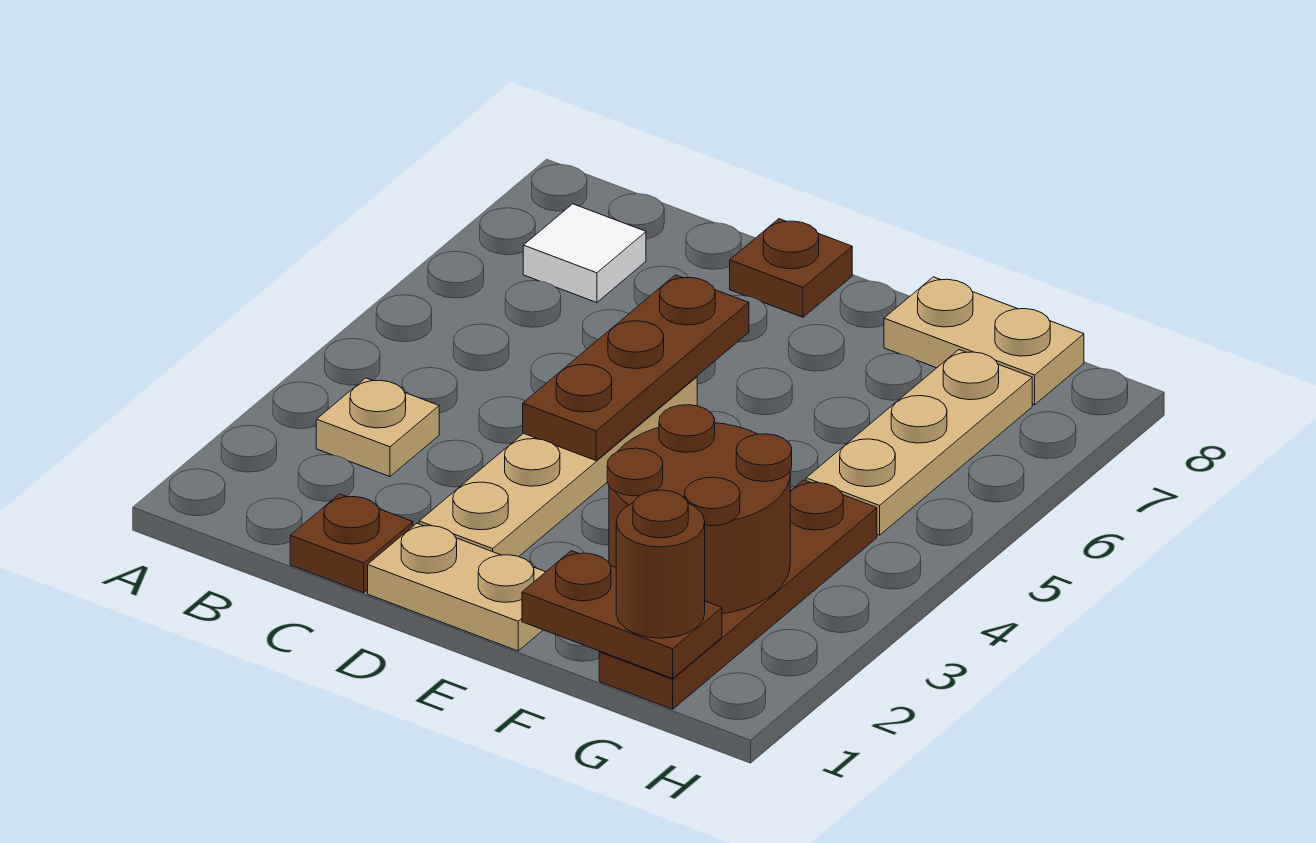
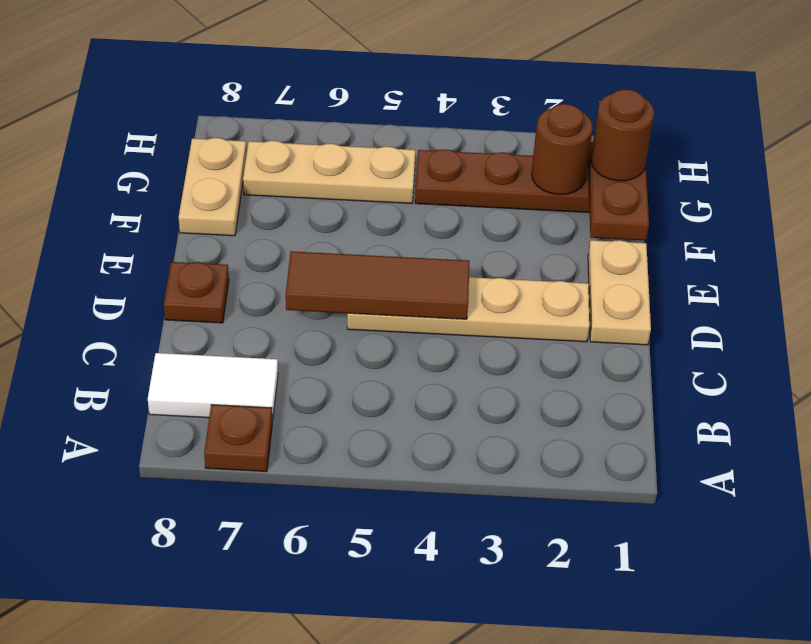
tan plate B3 level 1 -> none
white tile B7 level 1 -> white tile B7:B8 level 1
brown plate C1 level 1 -> brown plate A7 level 1
brown plate D4:D6 level 2 -> brown tile D4:D6 level 2
brown round brick F2:G3 level 2 -> brown round brick G2 level 2

